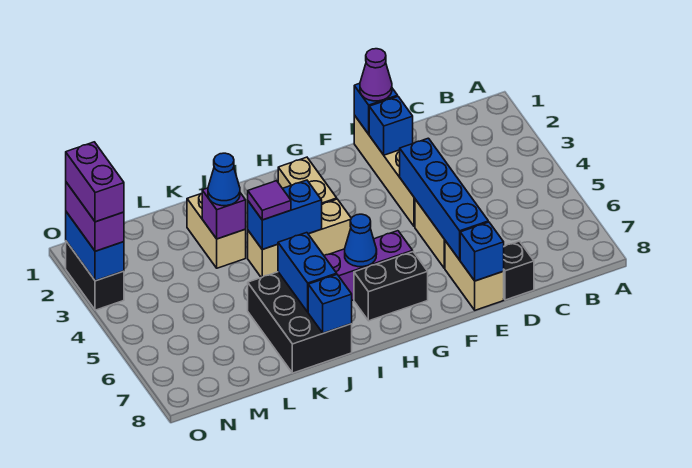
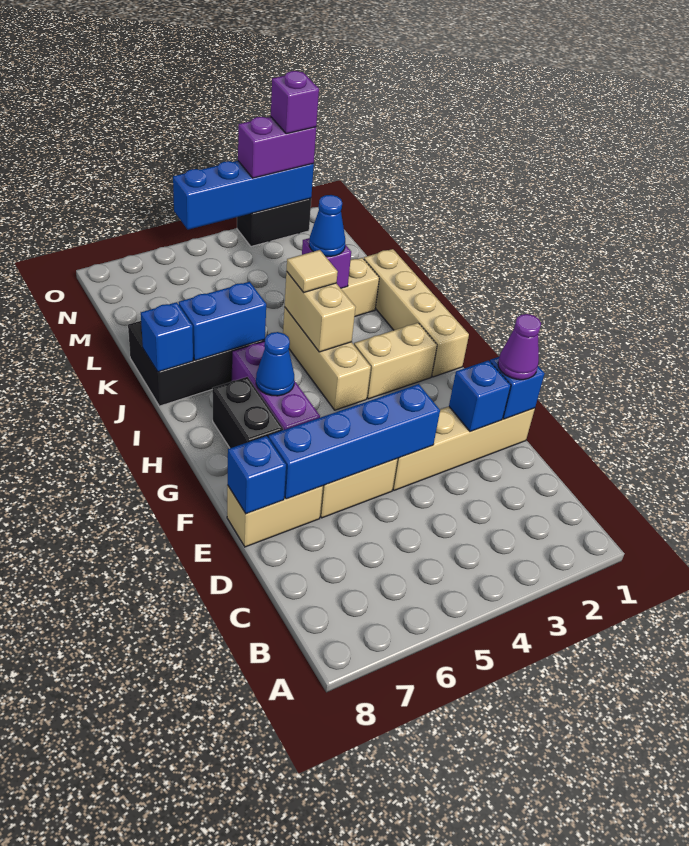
black brick D8 level 1 -> none
none -> tan brick H1:K1 level 1
blue brick I4:J4 level 2 -> tan brick I4:J4 level 2
purple tile J4 level 3 -> tan tile J4 level 3
blue brick O2:O3 level 2 -> blue brick O2:O5 level 2
purple brick O2:O3 level 4 -> purple brick O2 level 4

